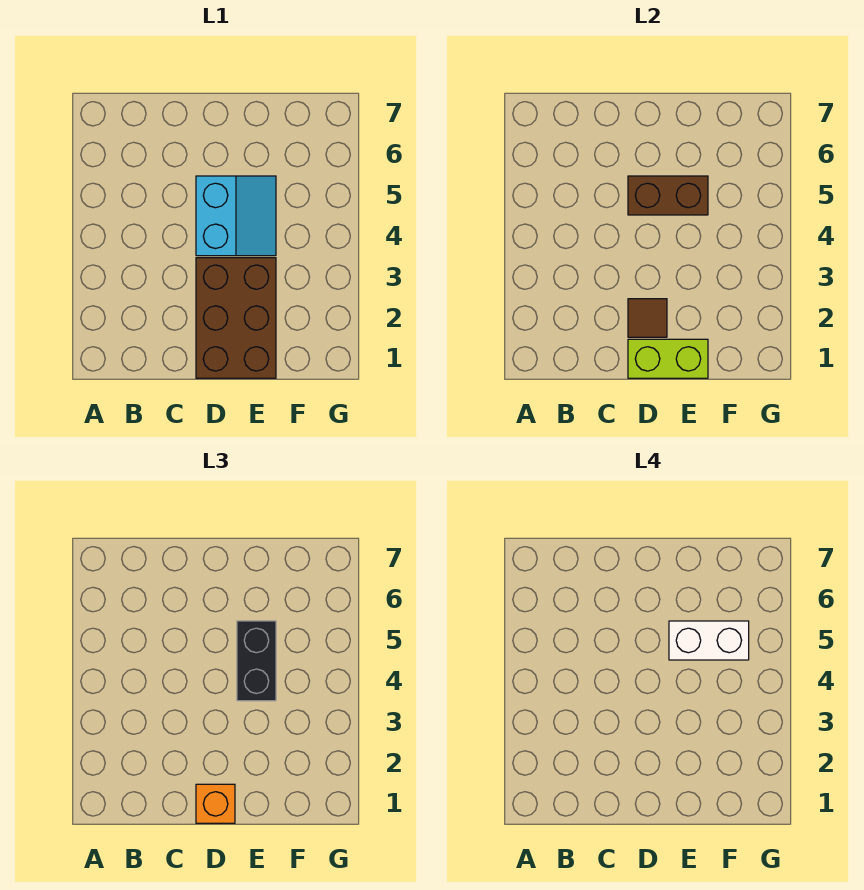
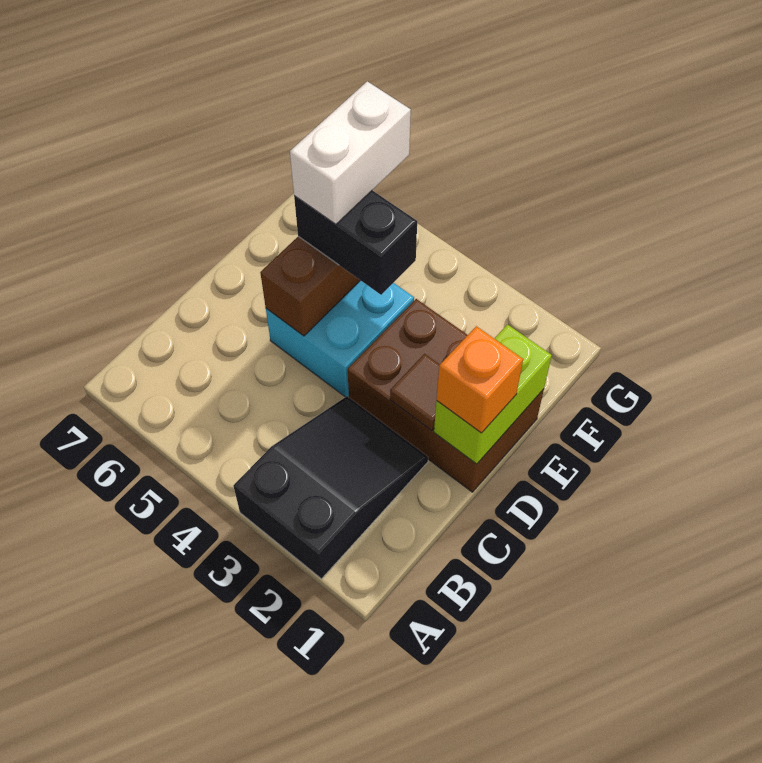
none -> black slope A2:C3 level 1 top A
cyan slope D4:E5 level 1 top D -> cyan brick D4:E5 level 1

